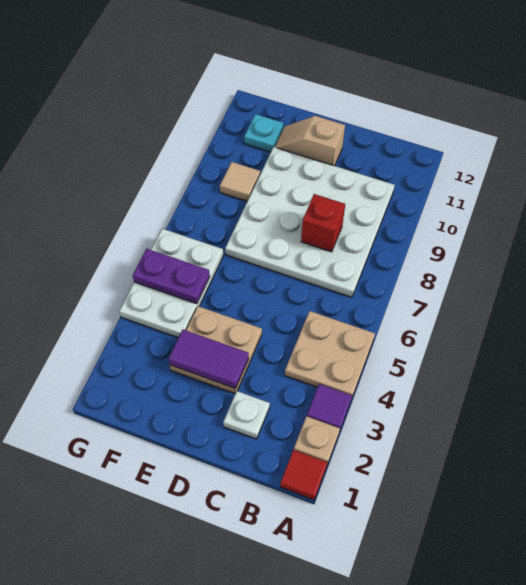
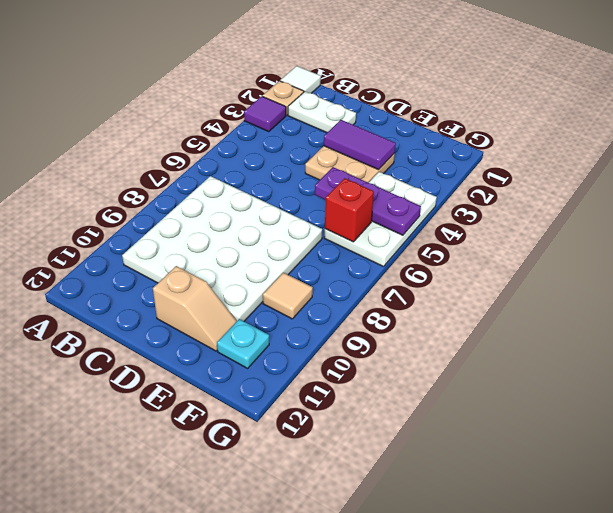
red tile A1 level 1 -> white tile A1 level 1
tan plate A4:B5 level 1 -> none
white plate C2 level 1 -> white plate B2:C2 level 1
red brick C8 level 2 -> red brick F6 level 2
purple plate F5:G5 level 2 -> purple plate E5:G5 level 2

